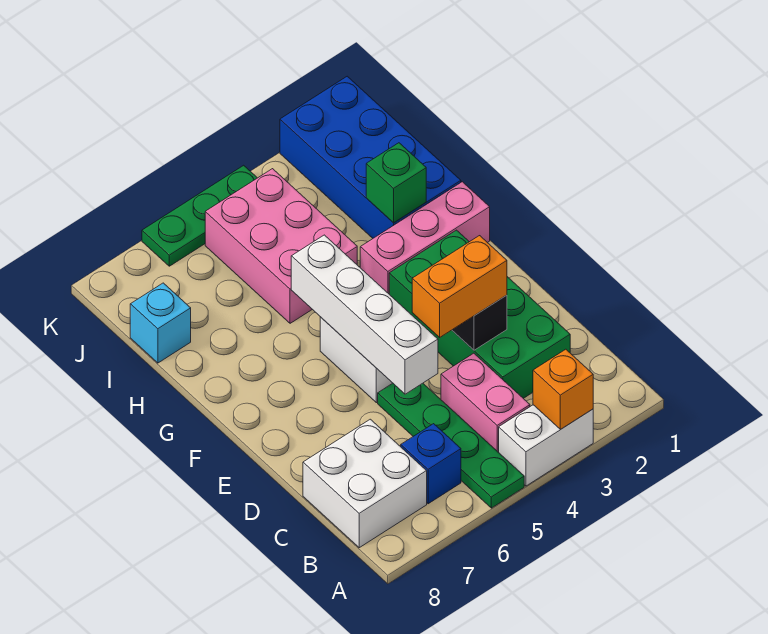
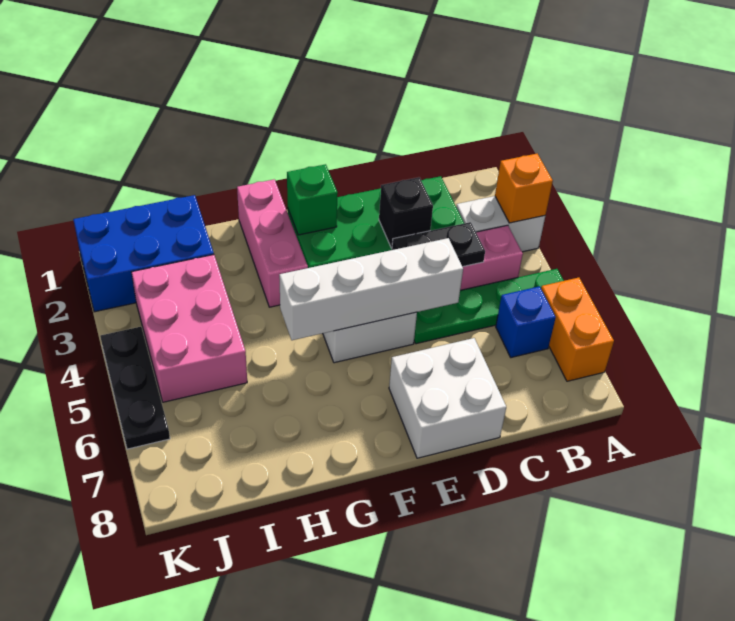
white brick A3:A4 level 1 -> white brick A3:B3 level 1
white brick B7:C8 level 1 -> white brick D7:E8 level 1
none -> black plate C4:D4 level 2
orange brick D3:D4 level 3 -> orange brick A6:A7 level 1
blue brick H1:K2 level 1 -> blue brick I1:K2 level 1
green brick H2 level 2 -> green brick F2 level 2
pink brick H4:J5 level 1 -> pink brick I3:J5 level 1
cyan brick I8 level 1 -> none
green plate K4:K6 level 1 -> black plate K4:K6 level 1

